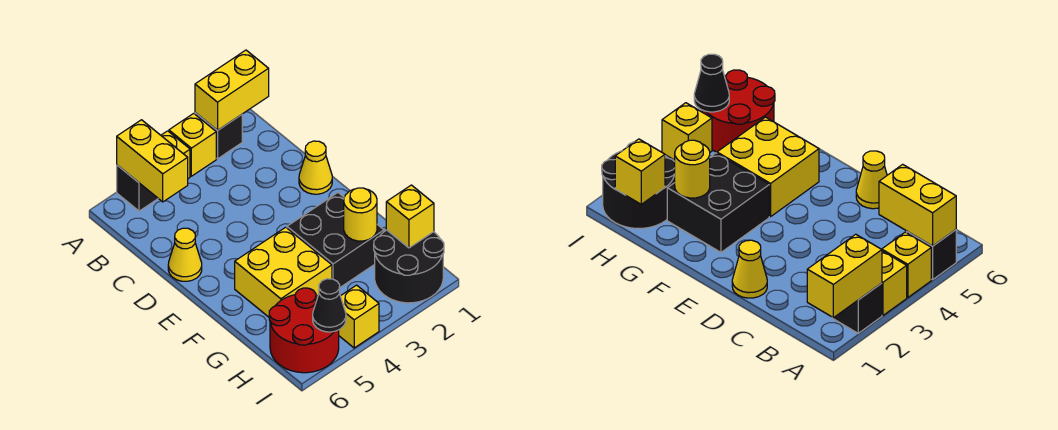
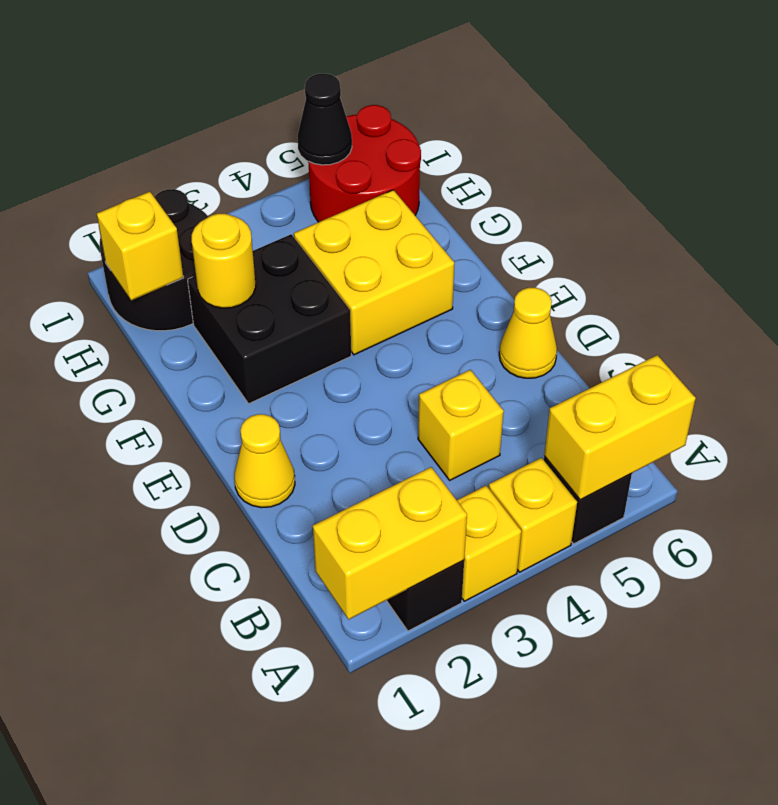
yellow brick A5:B5 level 2 -> yellow brick A5:A6 level 2
yellow brick I4 level 1 -> yellow brick C4 level 1

